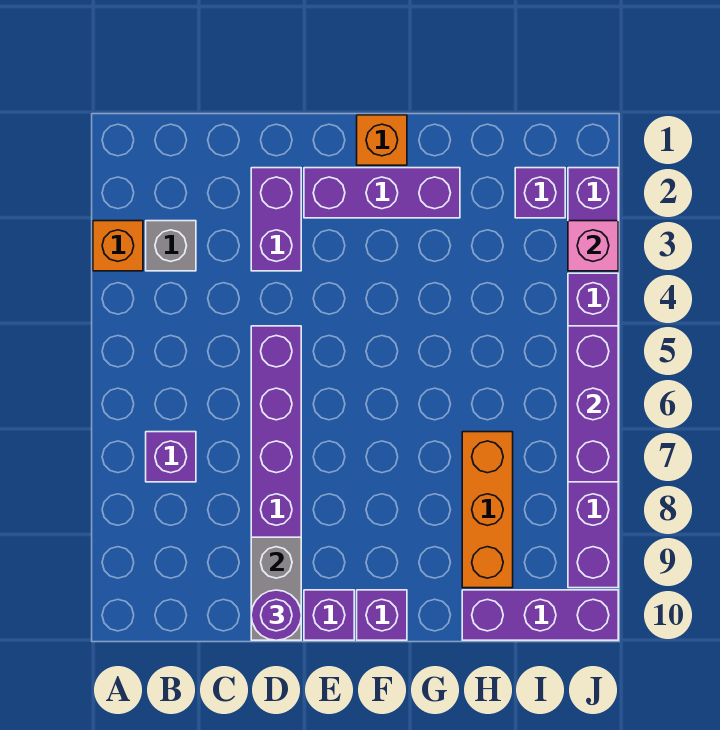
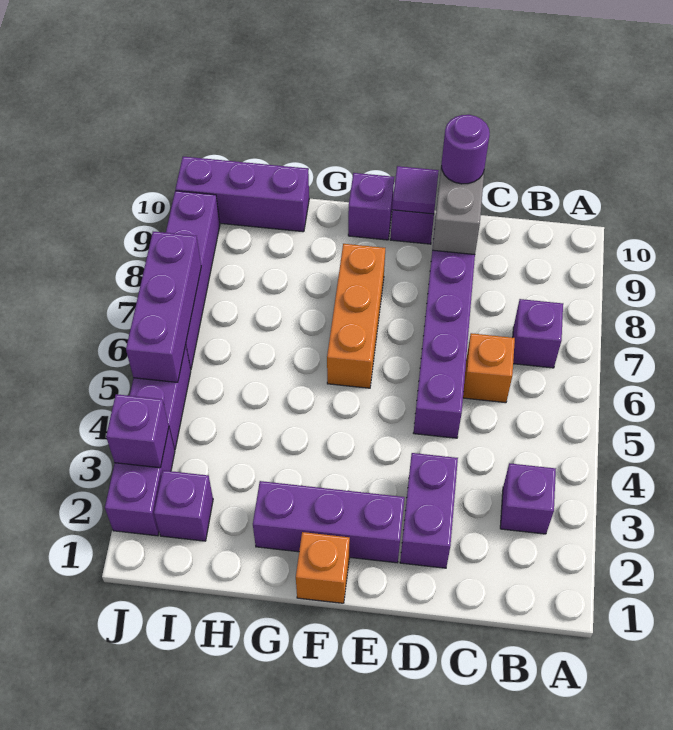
orange brick A3 level 1 -> orange brick C6 level 1
grey brick B3 level 1 -> purple brick B3 level 1
none -> purple tile E10 level 2
orange brick H7:H9 level 1 -> orange brick F6:F8 level 1
pink brick J3 level 2 -> purple brick J3 level 2

